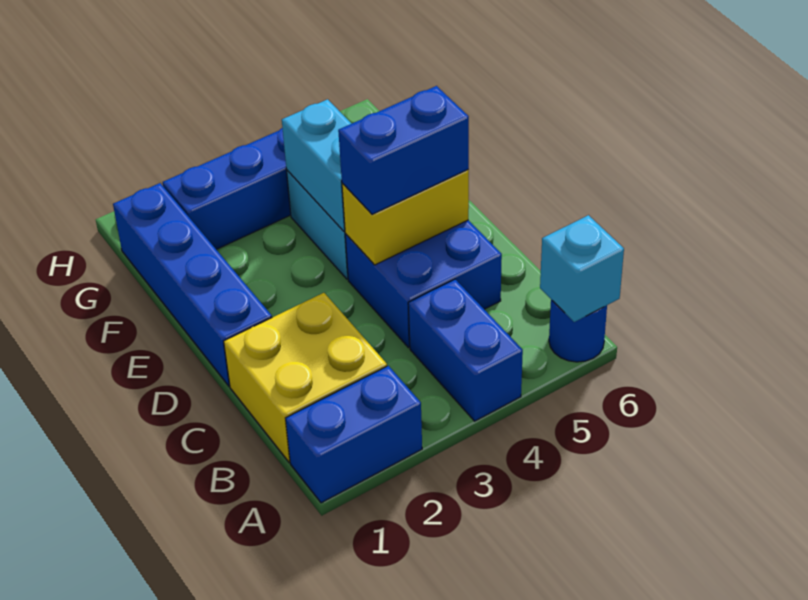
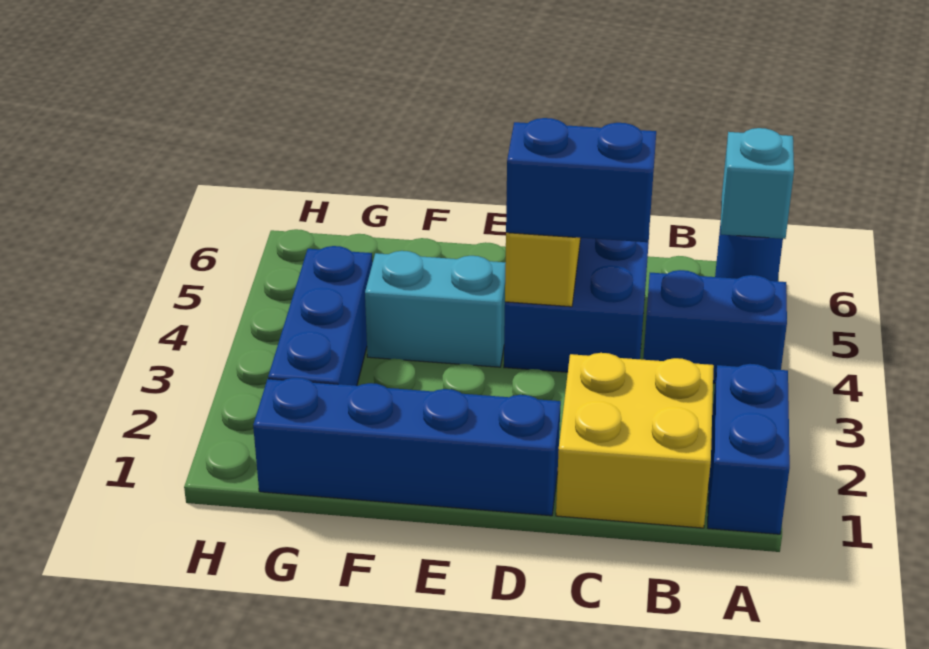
blue brick D4:D5 level 3 -> blue brick C4:D4 level 3
cyan brick E4:F4 level 2 -> none

